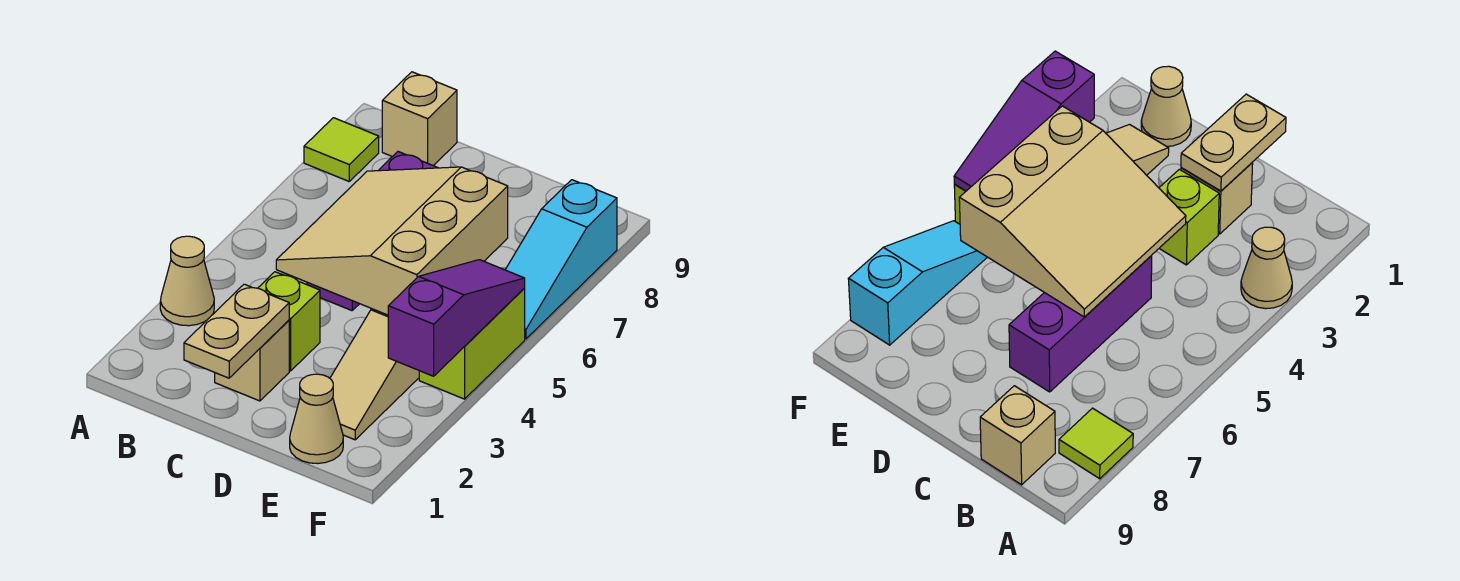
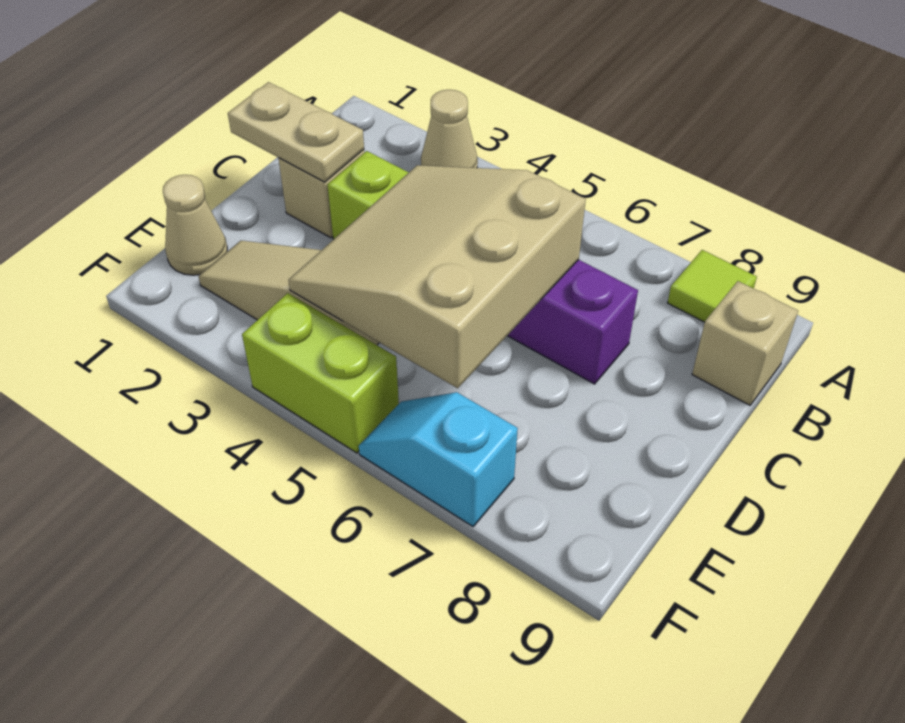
tan slope C4:E6 level 2 top E -> tan slope C4:E6 level 2 top 6
purple slope F3:F5 level 2 top 3 -> none
cyan slope F6:F8 level 1 top 8 -> cyan slope F6:F7 level 1 top 7

